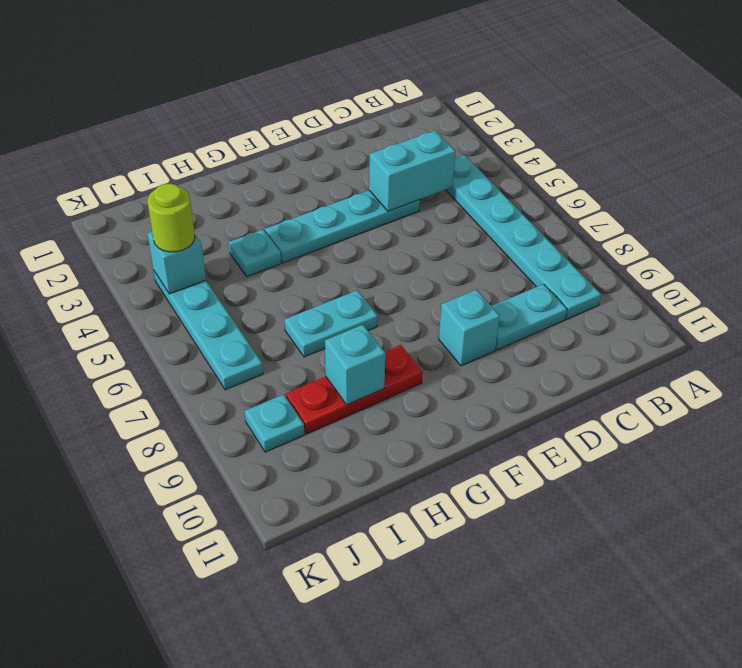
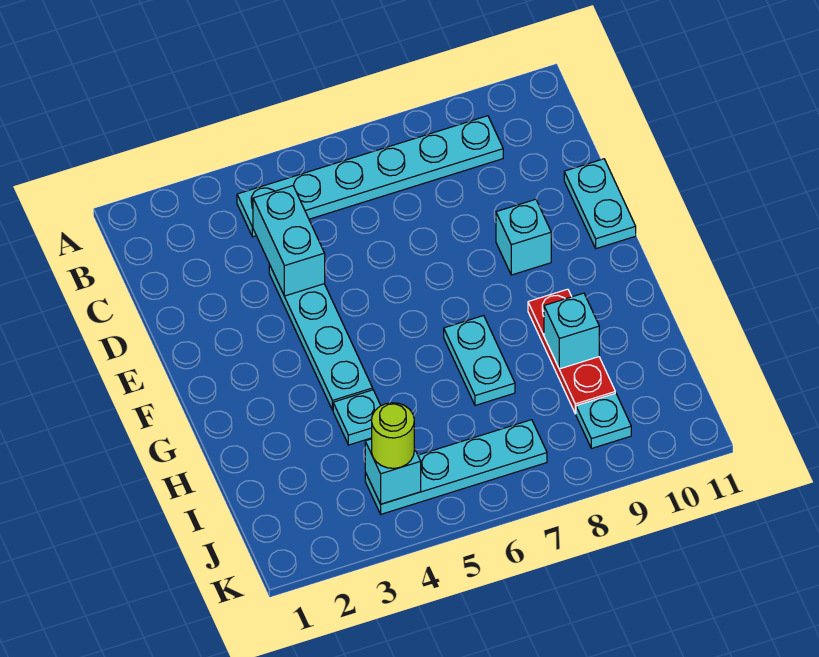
cyan plate C9:D9 level 1 -> cyan plate D11:E11 level 1

